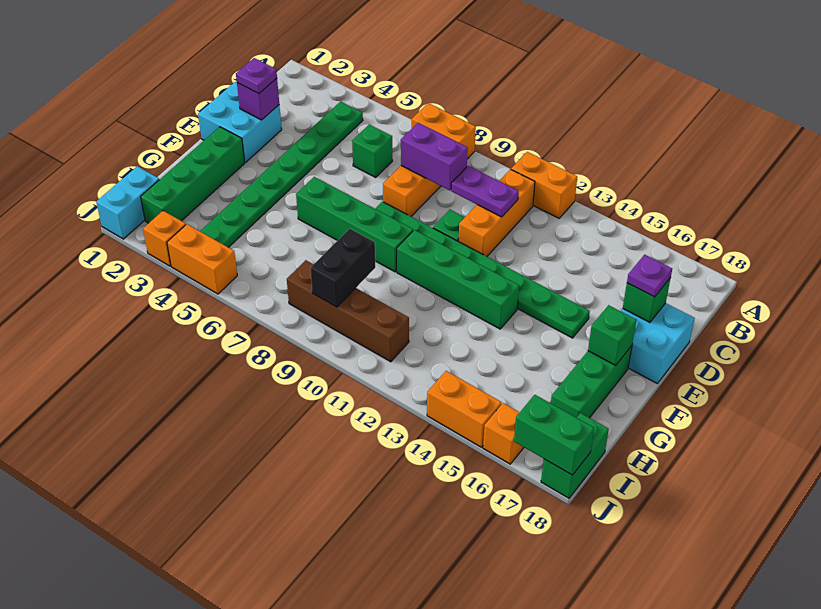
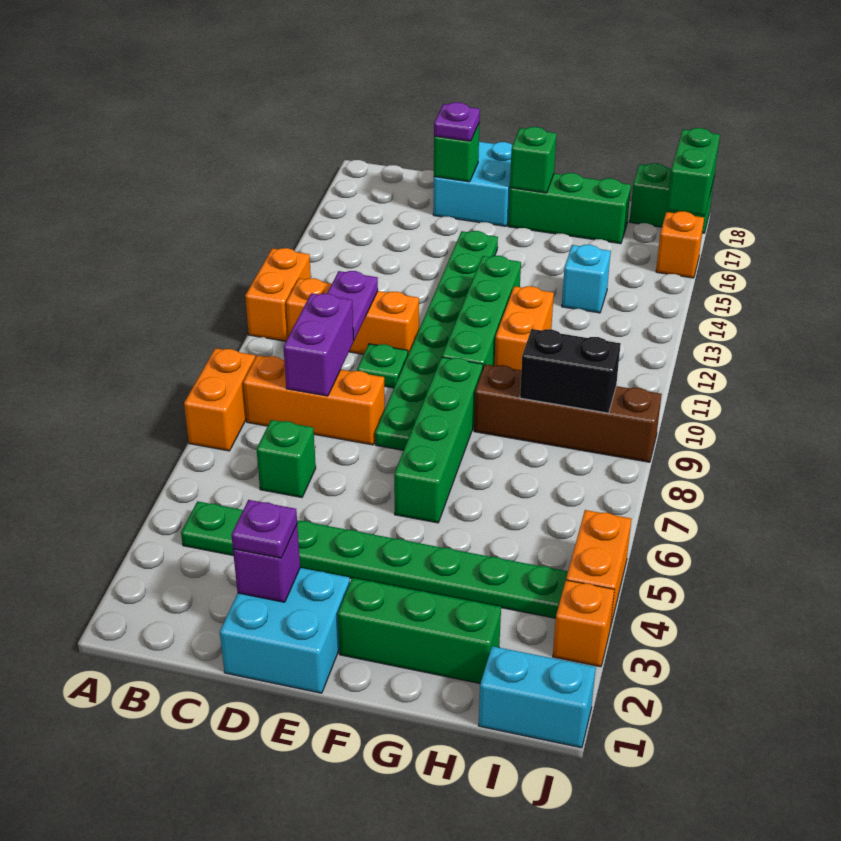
green brick F2:I2 level 1 -> green brick F2:H2 level 1
none -> cyan brick H14 level 1
brown brick I8:I11 level 1 -> brown brick G9:J9 level 1
orange brick J14:J15 level 1 -> orange brick G11:G12 level 1

